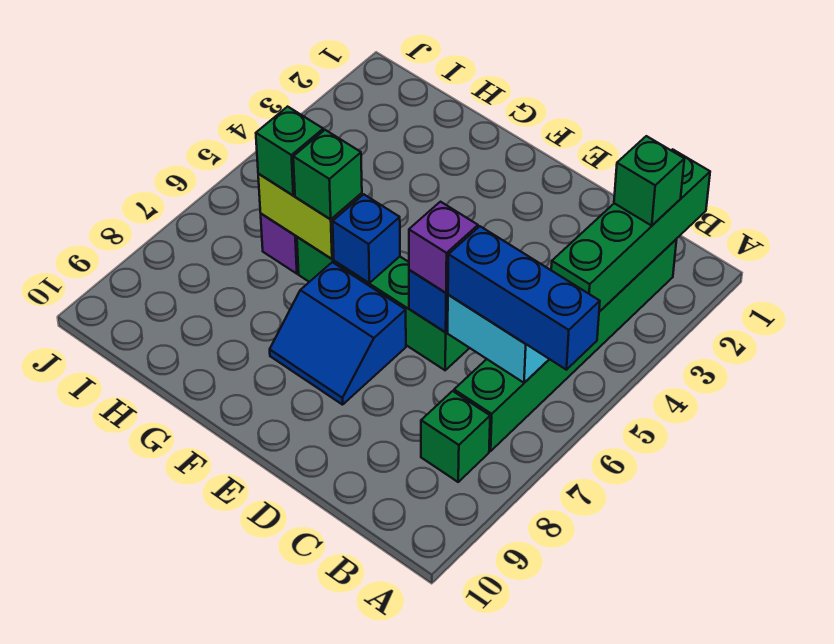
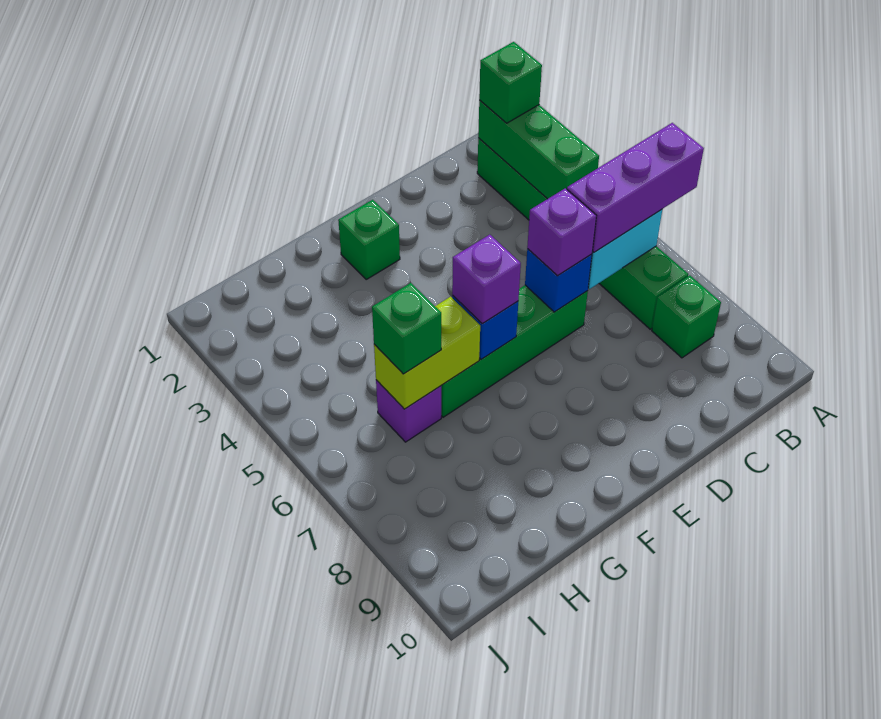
blue brick A6:C6 level 3 -> purple brick A6:C6 level 3
green brick B1:B4 level 2 -> green brick B2:B4 level 2
blue slope E7:F8 level 1 top 7 -> none
none -> purple brick F6 level 3
green brick G6 level 3 -> green brick F2 level 1

